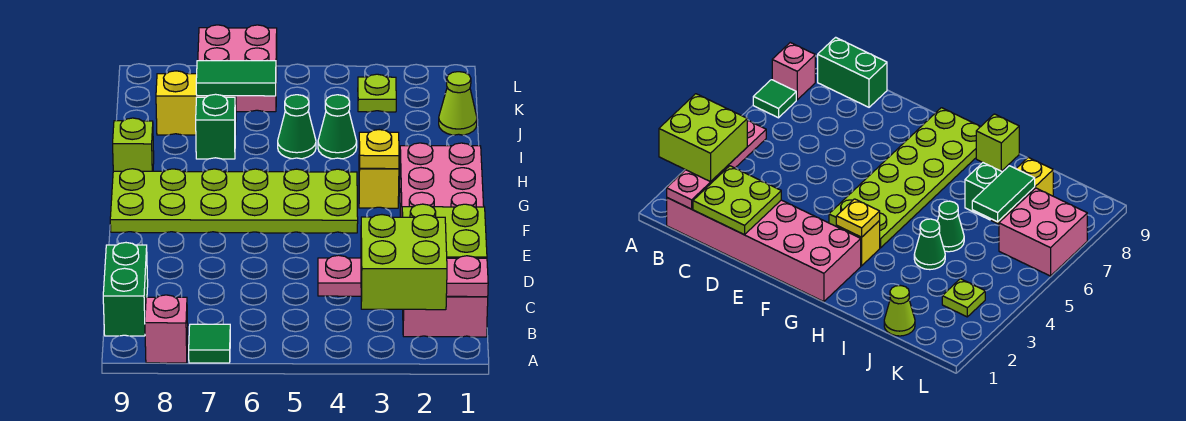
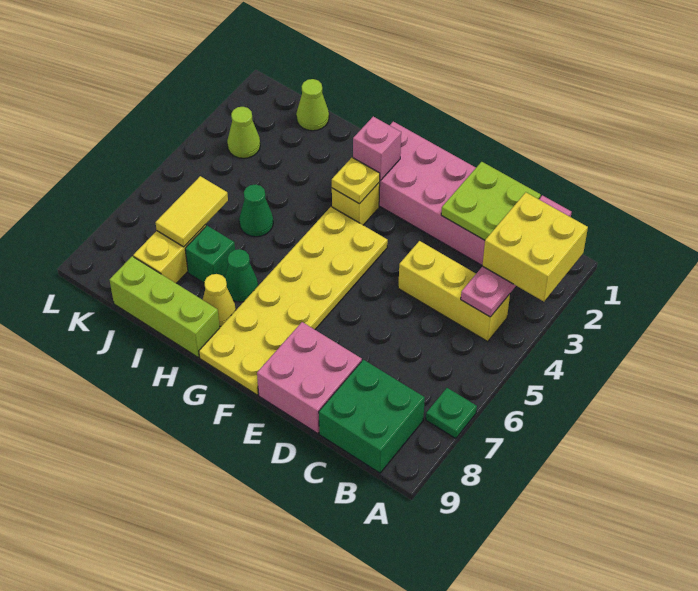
lime brick A2:B3 level 3 -> yellow brick A2:B3 level 3
green tile A7 level 1 -> green plate A7 level 1
pink brick A8 level 1 -> pink brick G2 level 2
none -> yellow brick B4:D4 level 1
green brick B9:C9 level 1 -> green brick B8:C9 level 1
lime plate F4:G9 level 1 -> yellow plate F4:G9 level 1
none -> yellow cone H8 level 1
lime brick H9 level 1 -> lime brick H9:J9 level 1
green cone I4 level 1 -> green cone H7 level 1
green tile J6:J7 level 2 -> yellow tile J6:J7 level 2
lime plate K3 level 1 -> lime cone K3 level 1
pink brick K6:L7 level 1 -> pink brick D8:E9 level 1

